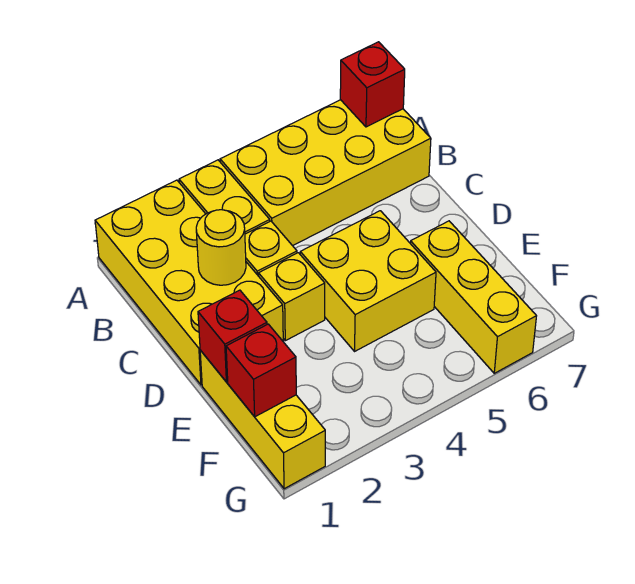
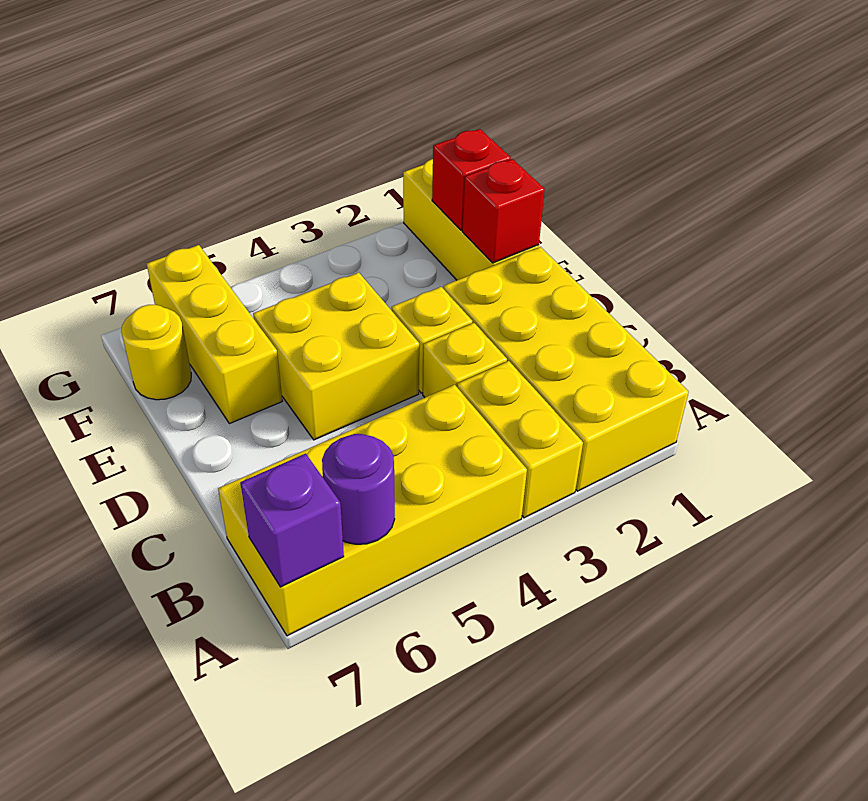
none -> purple round brick A6 level 2
red brick A7 level 2 -> purple brick A7 level 2
yellow round brick C2 level 2 -> yellow round brick F7 level 1

